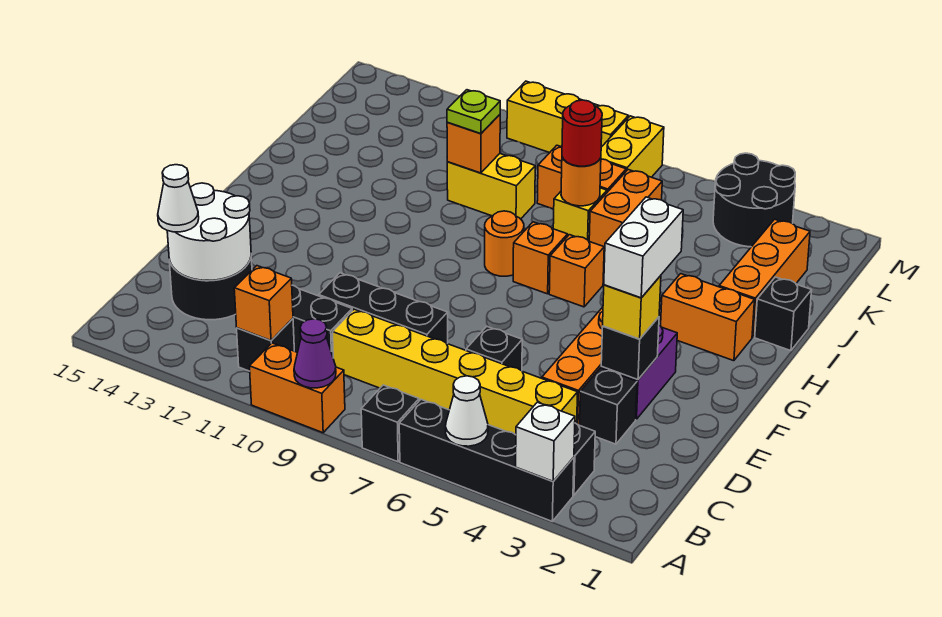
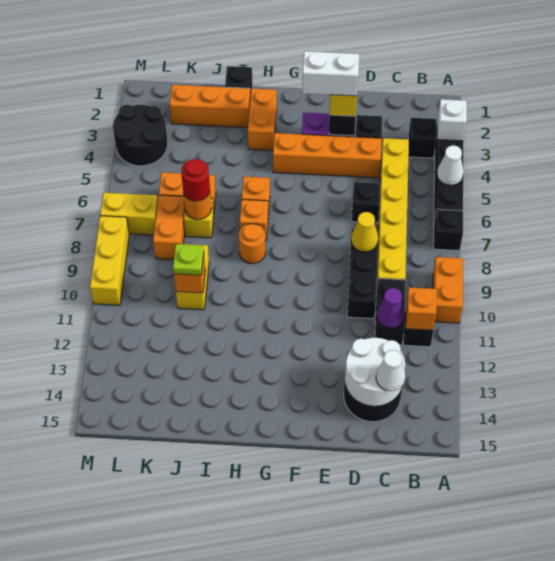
purple cone A9 level 2 -> purple cone C11 level 2
none -> yellow cone D8 level 2

